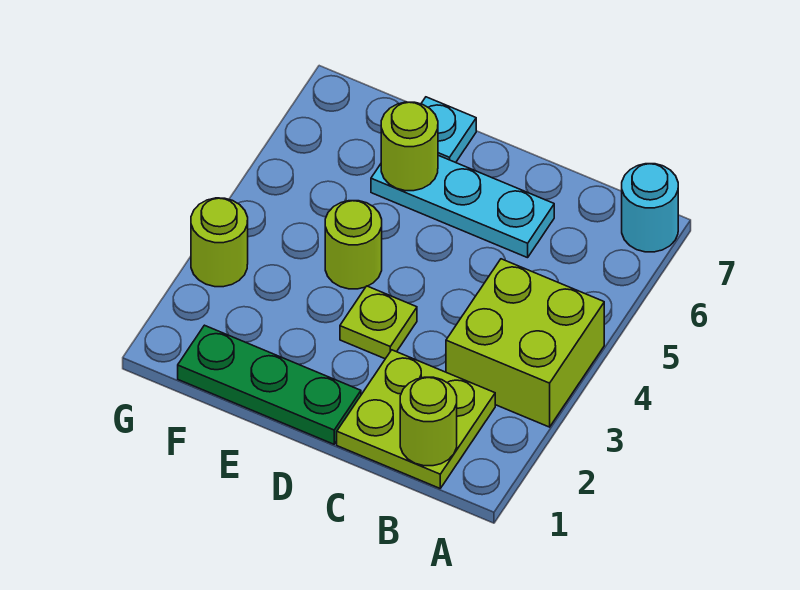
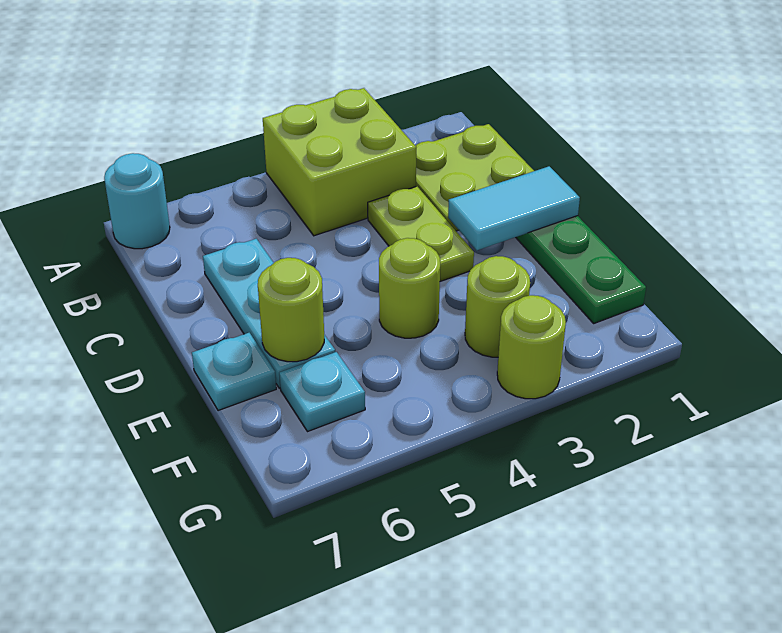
lime round brick B1 level 2 -> lime round brick F3 level 1
none -> cyan tile D1:D2 level 2
lime plate D3 level 1 -> lime plate C3:D3 level 1
none -> cyan plate F6 level 1

